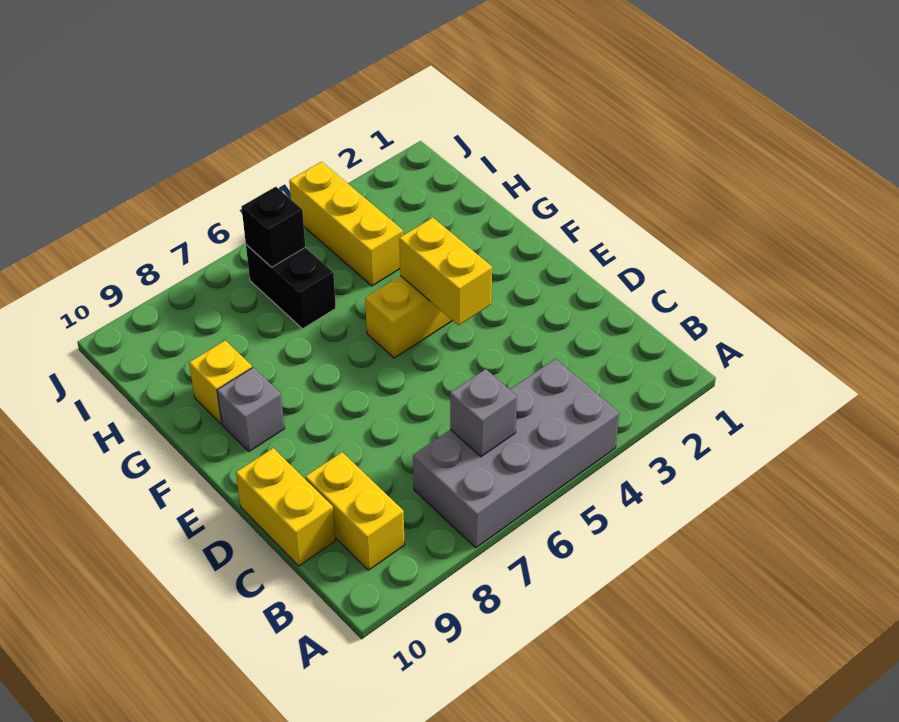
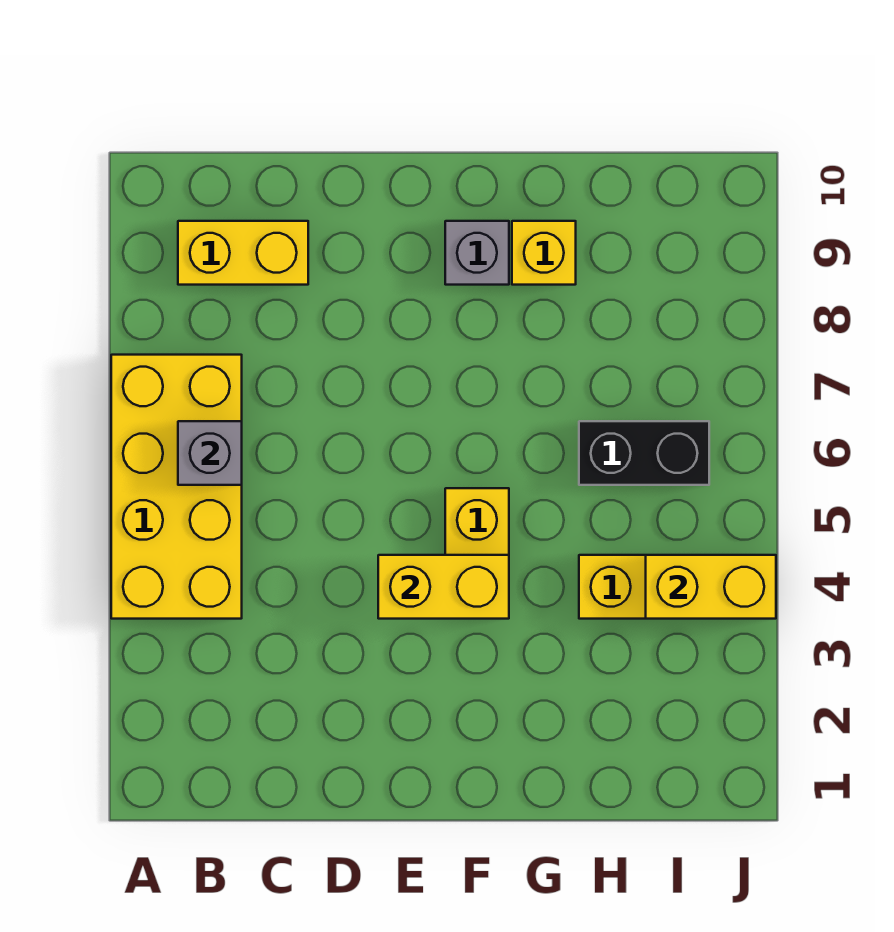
grey brick A4:B7 level 1 -> yellow brick A4:B7 level 1
yellow brick C10:D10 level 1 -> yellow brick I4:J4 level 2
black brick I6 level 2 -> none

